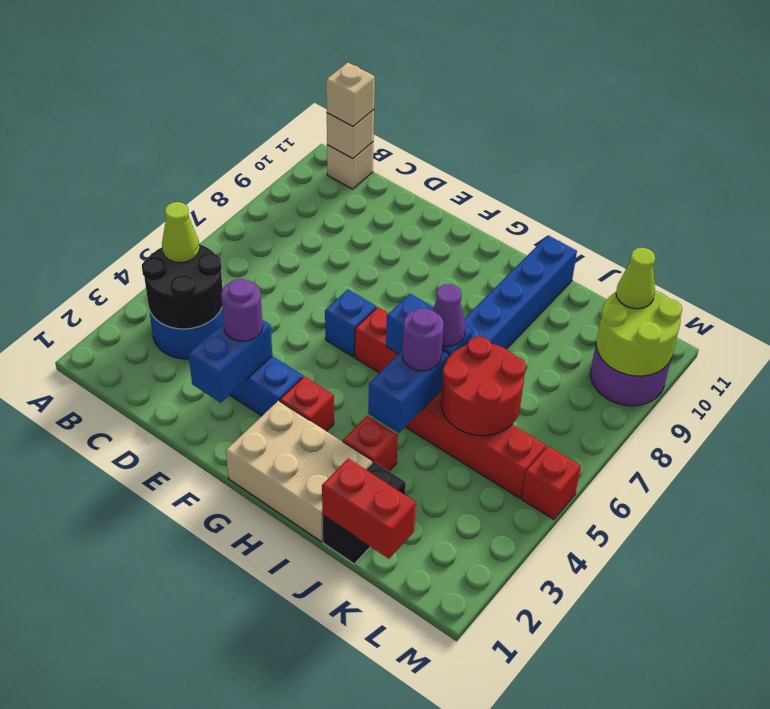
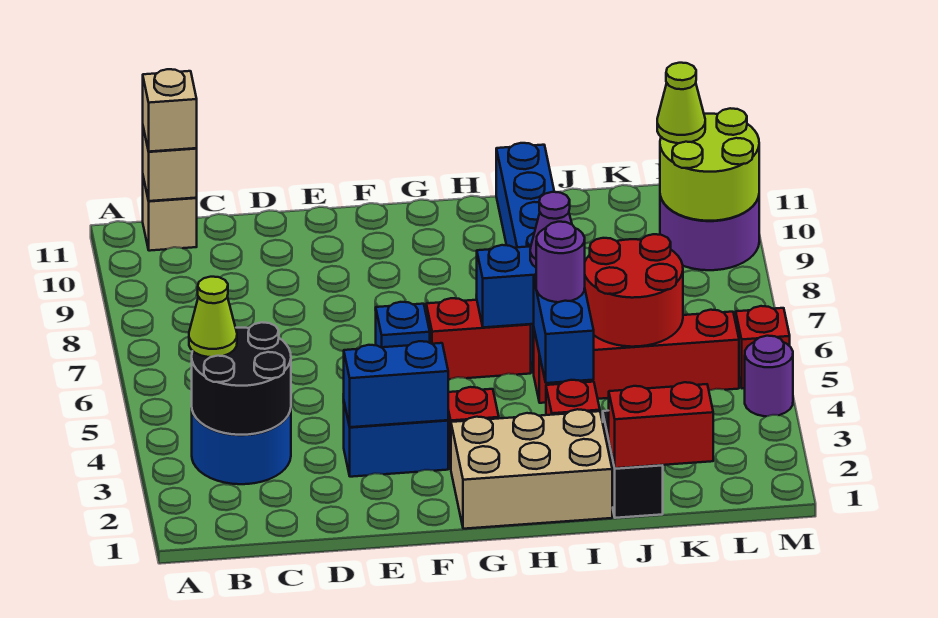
blue brick E2:E3 level 2 -> blue brick E3:F3 level 2
purple round brick E3 level 3 -> purple round brick M4 level 1

